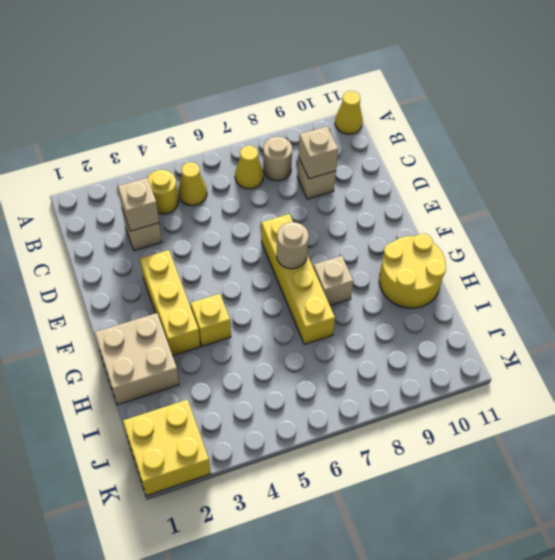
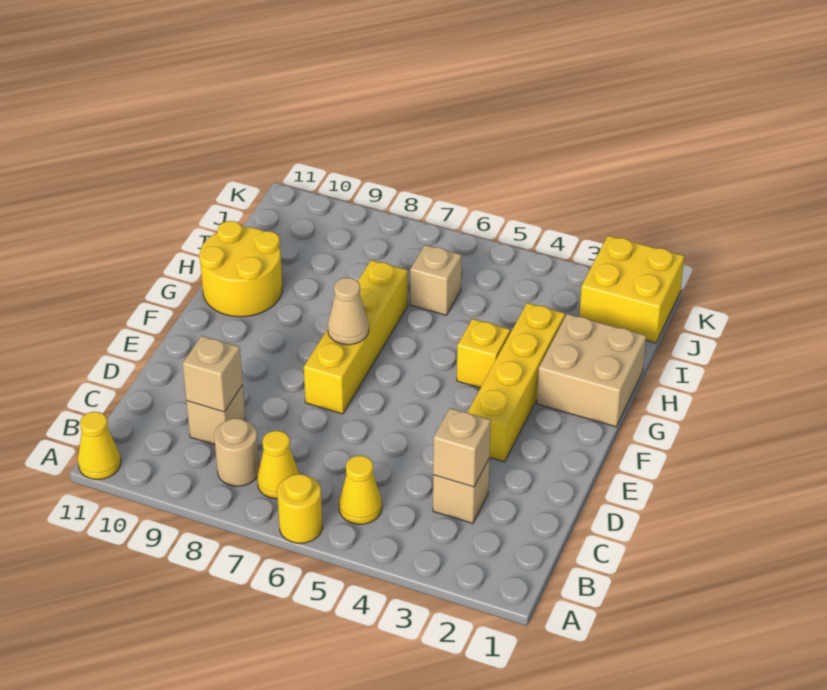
yellow round brick B4 level 1 -> yellow round brick A6 level 1
yellow brick E3:G3 level 1 -> yellow brick E3:H3 level 1
tan round brick F7 level 2 -> tan cone F7 level 2
tan brick G8 level 1 -> tan brick I6 level 1

